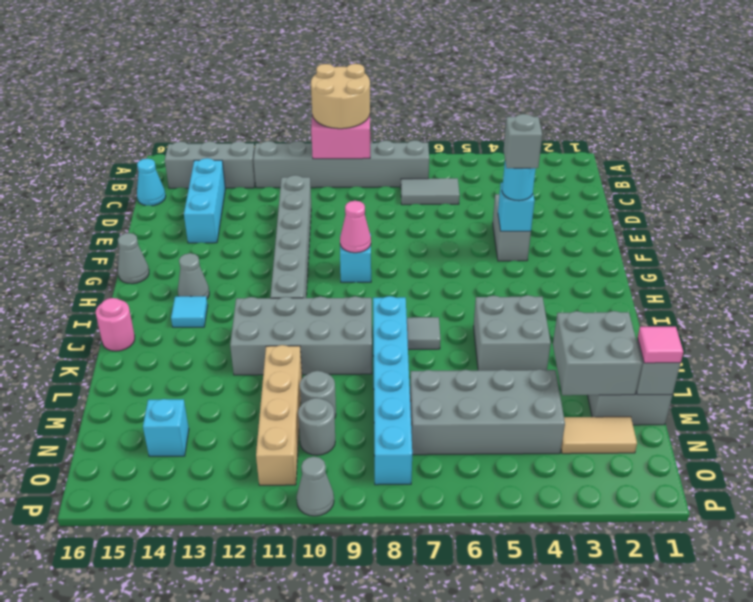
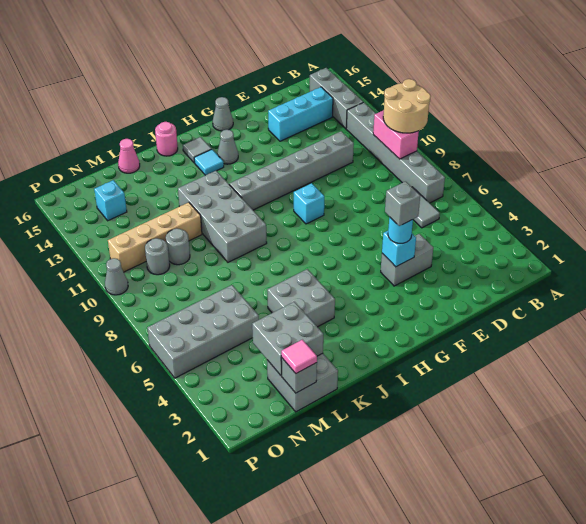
cyan cone C16 level 1 -> none
pink cone G9 level 2 -> pink cone L16 level 1
grey tile J7 level 1 -> grey tile I15 level 1
cyan brick J8:O8 level 1 -> none
grey brick M4:N7 level 1 -> grey brick M5:P6 level 1
tan tile N2:N3 level 1 -> none

